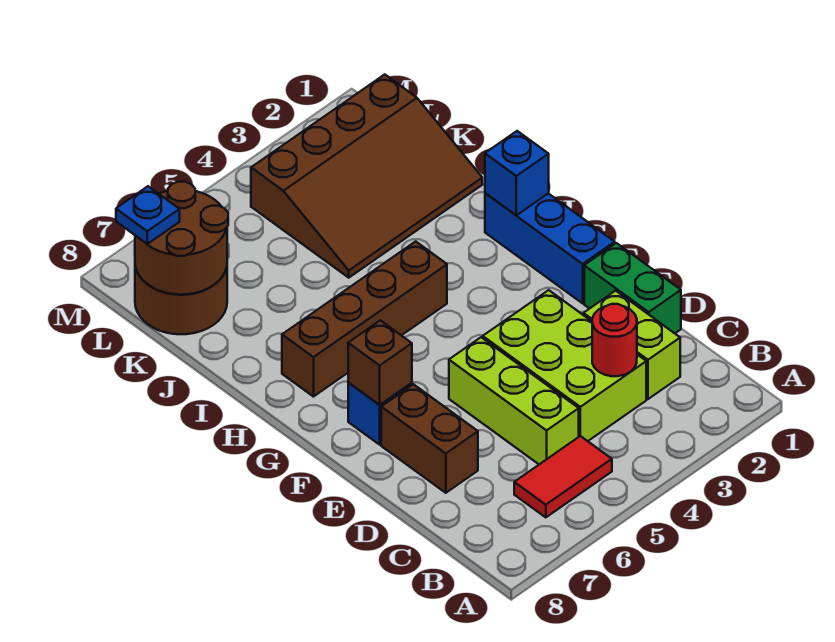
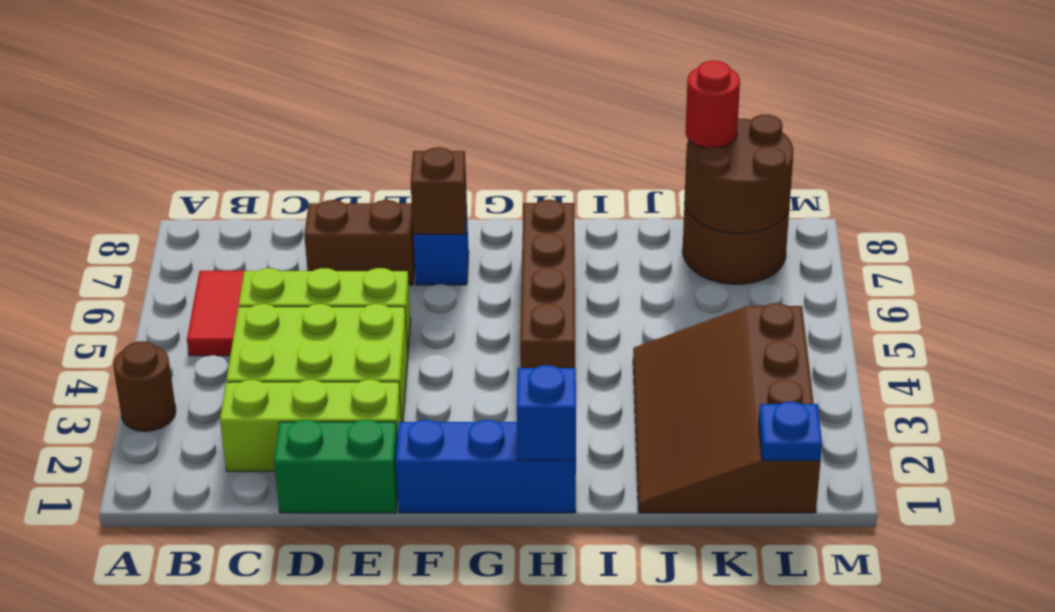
none -> brown round brick A3 level 1
lime brick C2:D2 level 1 -> lime brick C2:E2 level 1
red round brick C3 level 2 -> red round brick K8 level 3
blue plate L8 level 3 -> blue plate L1 level 2

